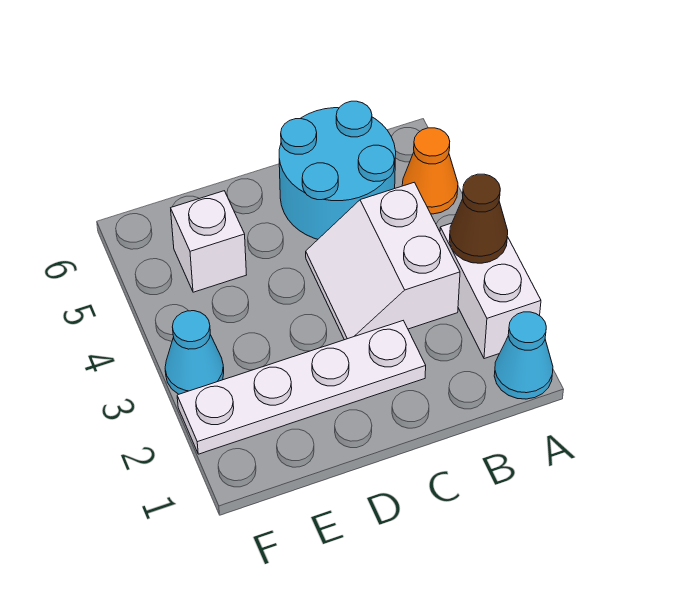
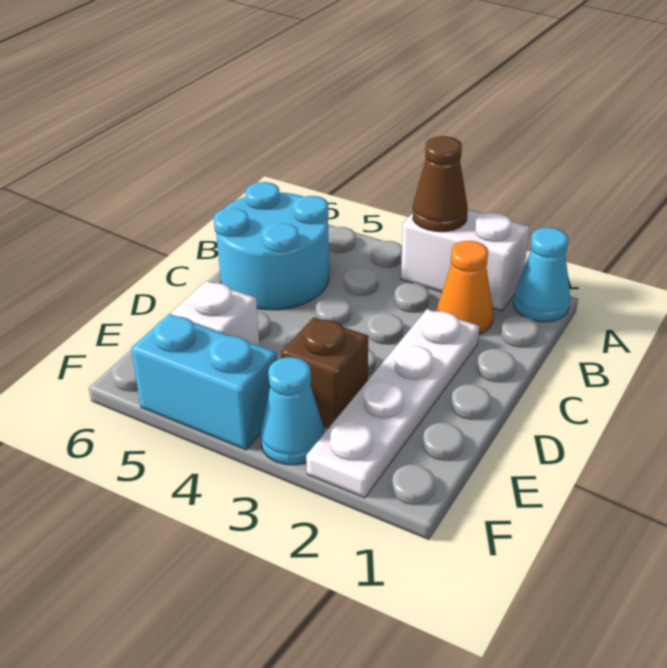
orange cone A5 level 1 -> orange cone B2 level 1
white slope B3:C4 level 1 top B -> none
none -> brown brick E3 level 1
none -> cyan brick F4:F5 level 1

